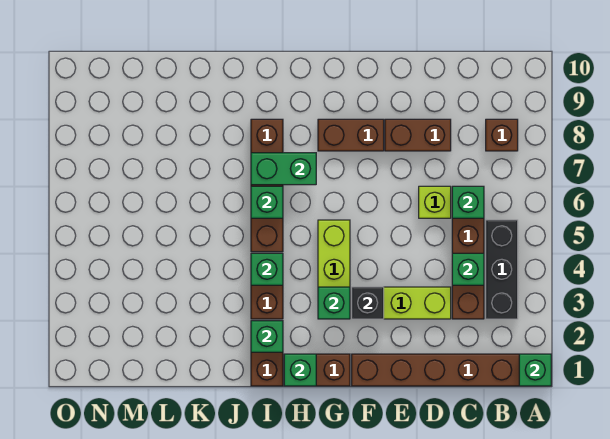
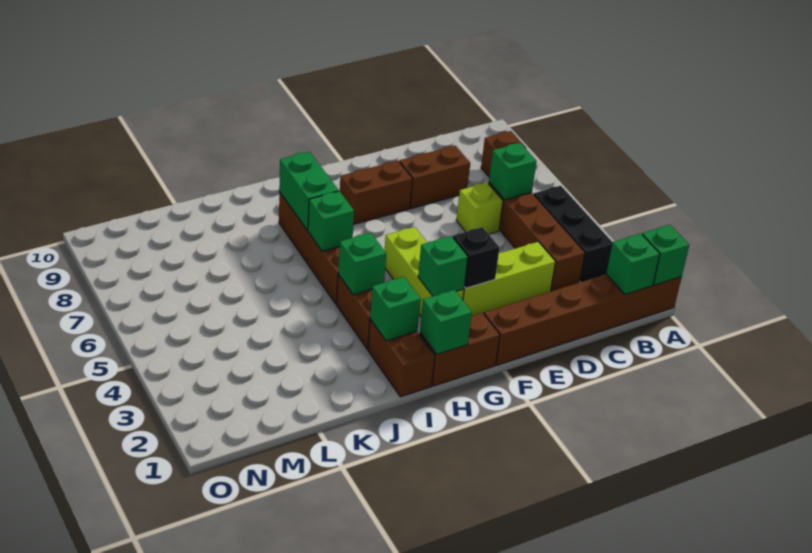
green brick C4 level 2 -> green brick B1 level 2
green brick H7:I7 level 2 -> green brick I7:I8 level 2

